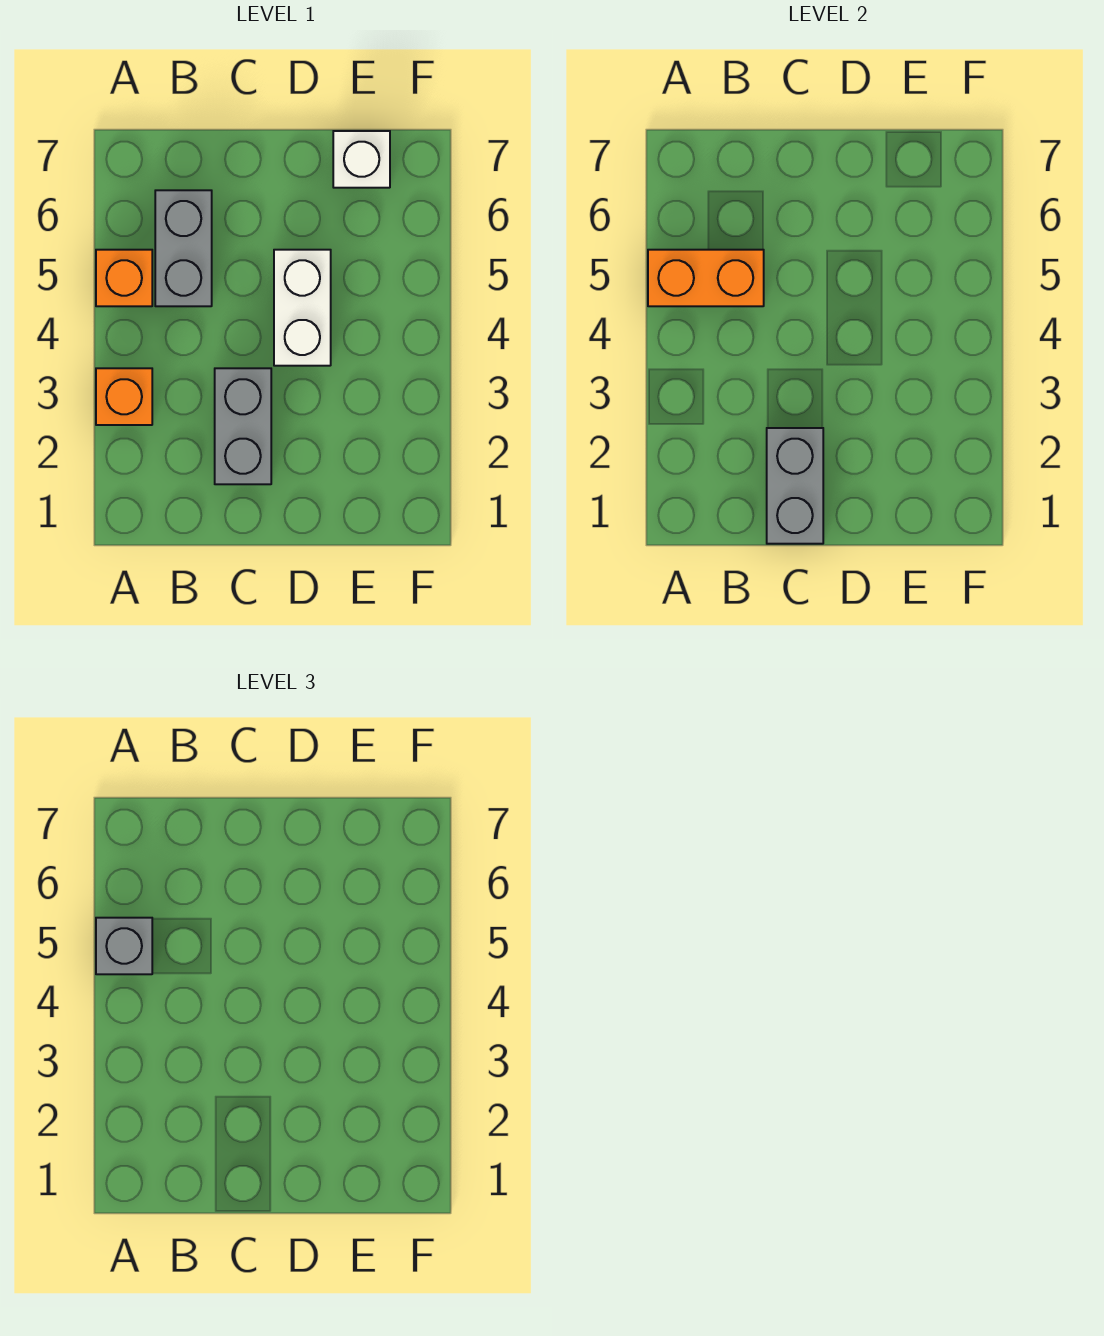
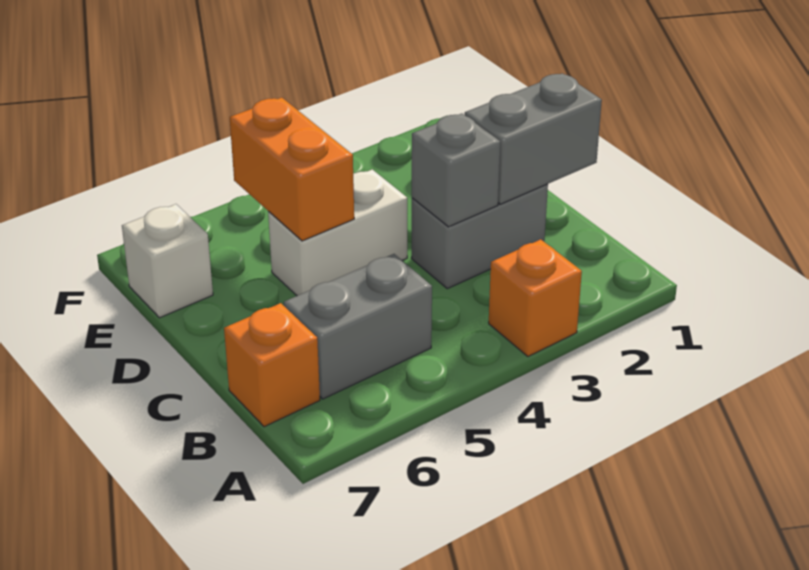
orange brick A5 level 1 -> orange brick B7 level 1
orange brick A5:B5 level 2 -> orange brick D5:E5 level 2
grey brick A5 level 3 -> grey brick C3 level 2

